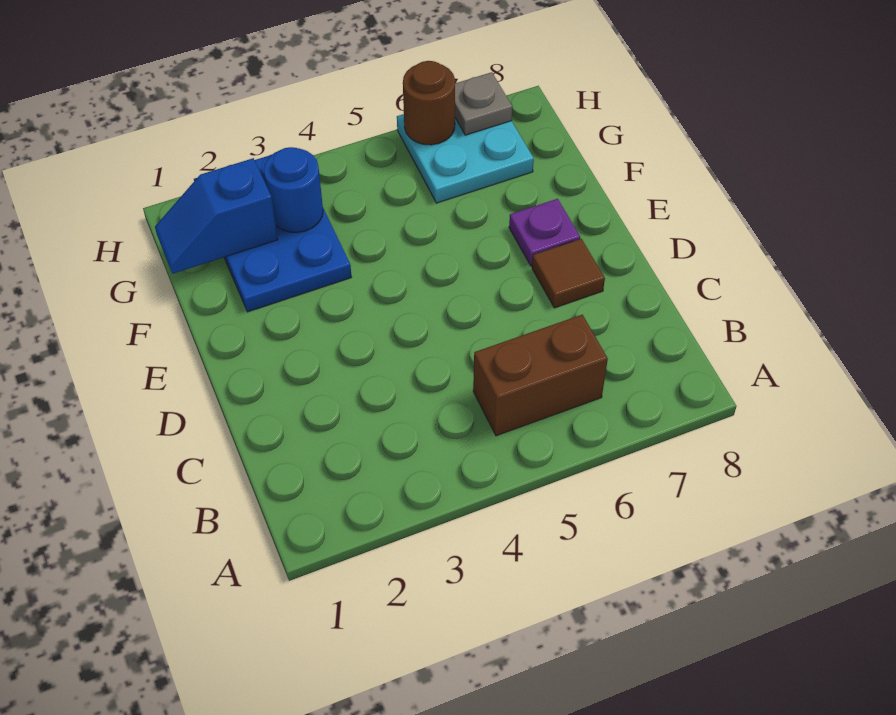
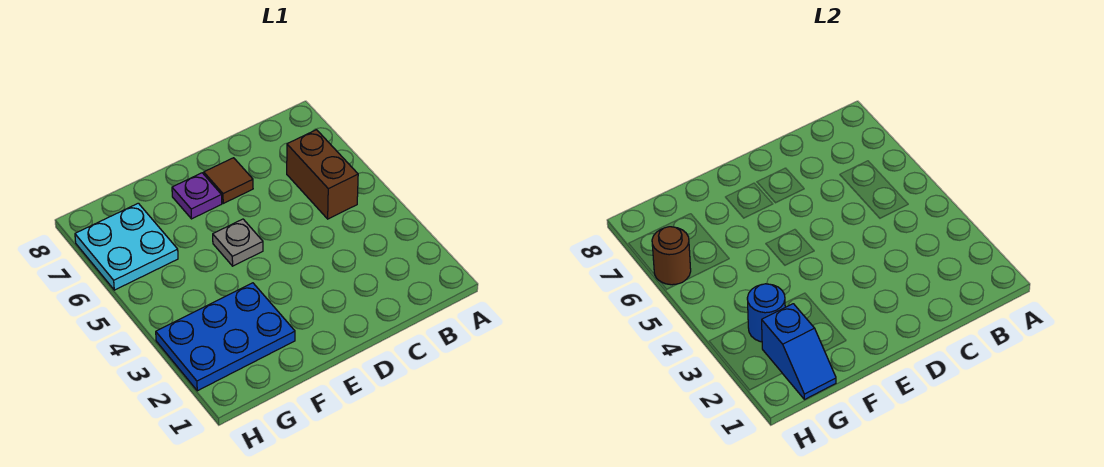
grey plate H7 level 2 -> grey plate E5 level 1

